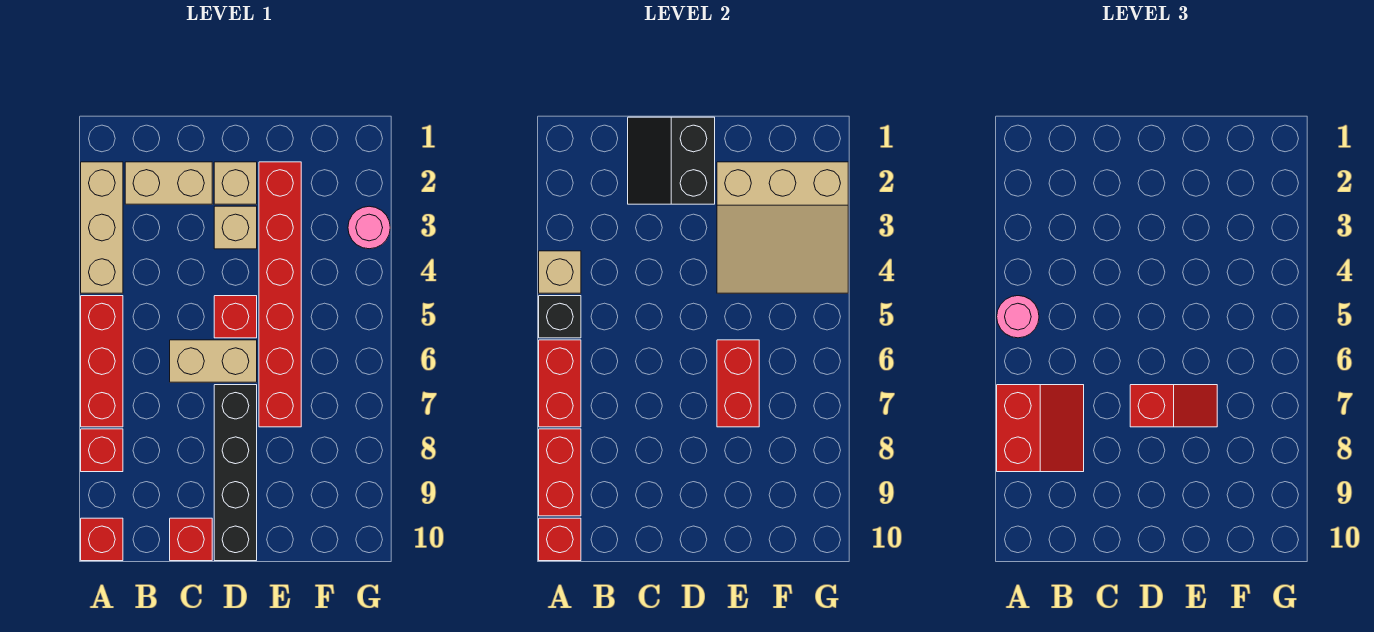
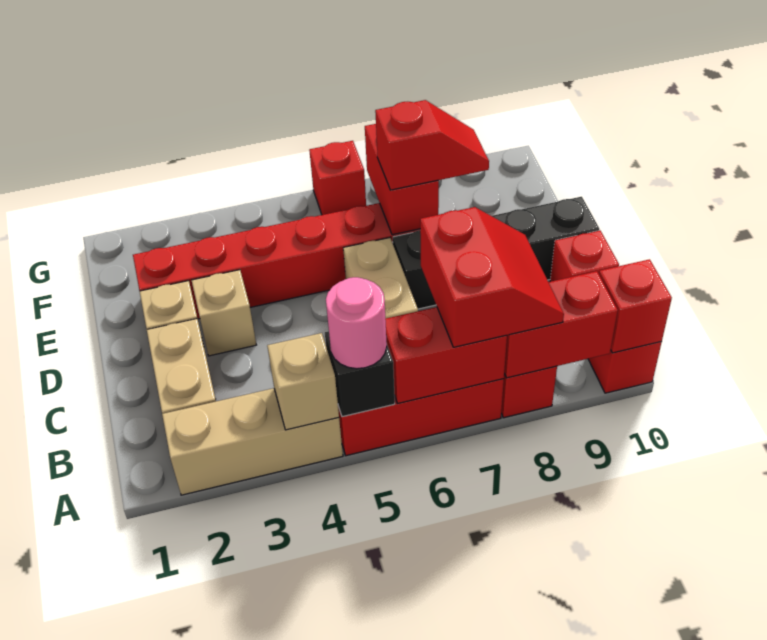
red slope A7:B8 level 3 top A -> red slope A7:B8 level 3 top 7
black slope C1:D2 level 2 top D -> none
red brick D5 level 1 -> red brick G6 level 1
red slope D7:E7 level 3 top D -> red slope E7:E8 level 3 top 7
tan slope E2:G4 level 2 top 2 -> none
red brick E6:E7 level 2 -> red brick E7:F7 level 2
pink round brick G3 level 1 -> none

